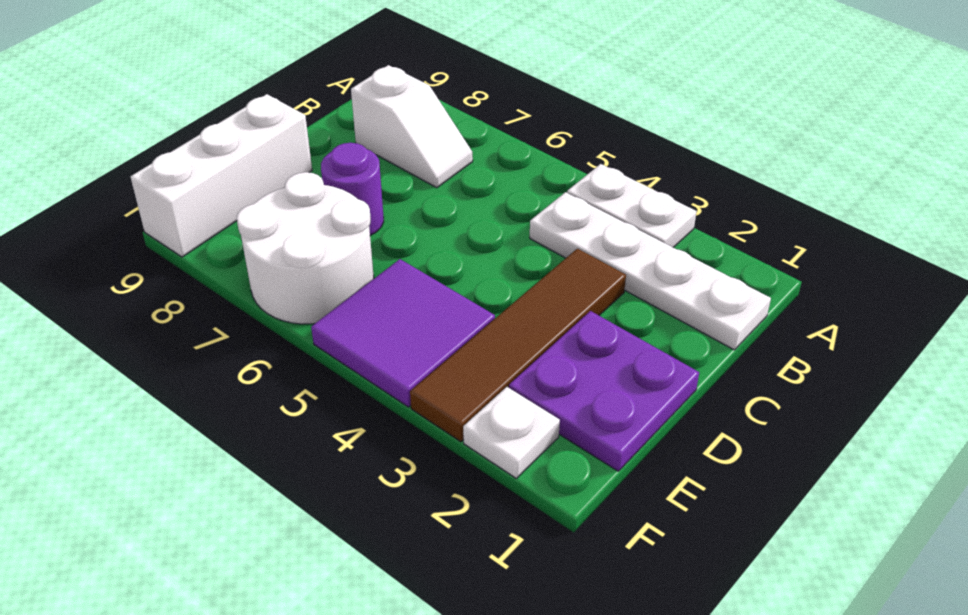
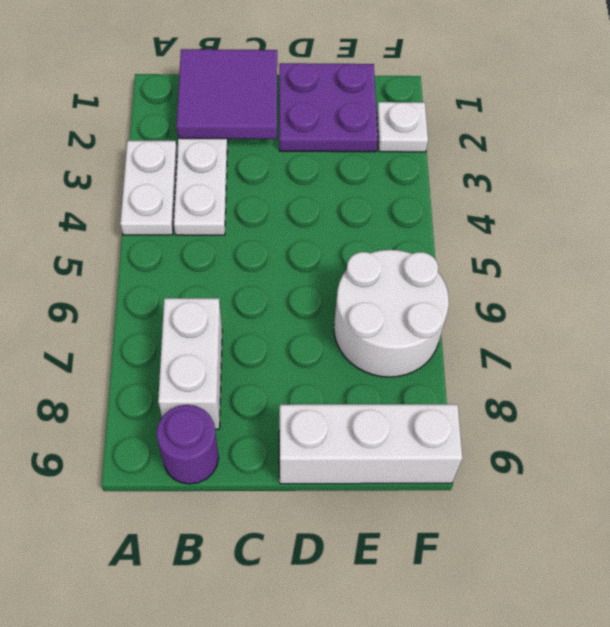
white slope B7:B8 level 1 top 8 -> white brick B7:B8 level 1
brown tile C3:F3 level 1 -> none
purple round brick D7 level 1 -> purple round brick B9 level 1
purple tile E4:F5 level 1 -> purple tile B1:C2 level 2

